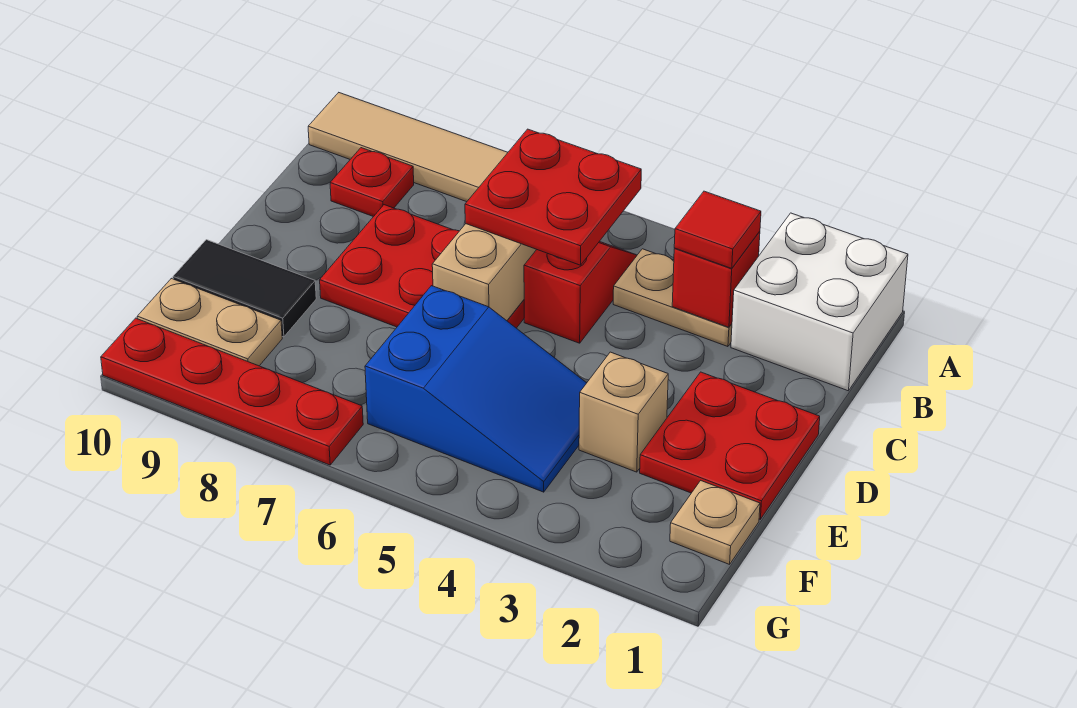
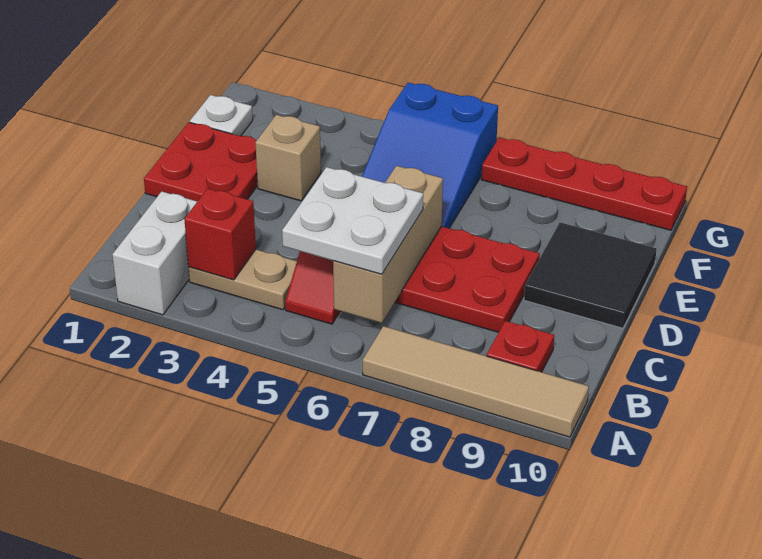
white brick A1:B2 level 1 -> white brick A2:B2 level 1
red tile B3 level 3 -> none
red plate B5:C6 level 3 -> white plate B5:C6 level 3
blue slope E4:F6 level 1 top 6 -> blue slope E5:G6 level 1 top G
black tile E9:E10 level 1 -> black tile D9:E10 level 1
tan plate F1 level 1 -> white plate F1 level 1
tan plate F9:F10 level 1 -> none

